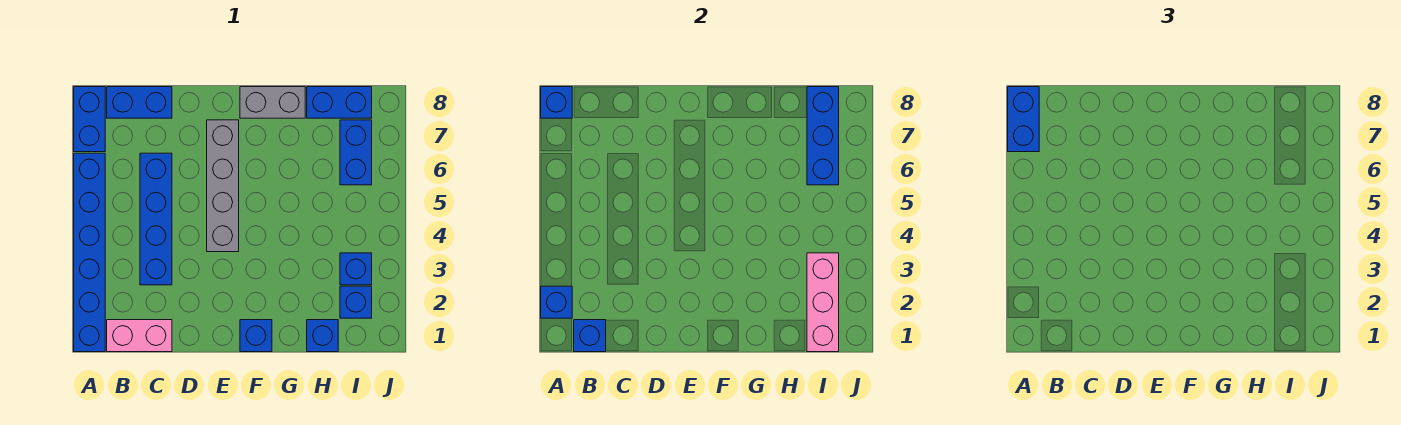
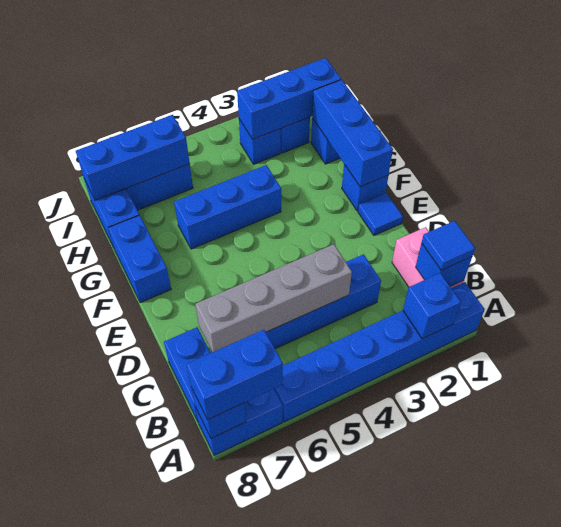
none -> blue tile B1 level 3
none -> blue tile E1 level 1
grey brick E4:E7 level 1 -> grey brick C4:C7 level 2
none -> blue brick F1:H1 level 2
grey brick F8:G8 level 1 -> blue brick F8:G8 level 1
none -> blue brick G4:G6 level 1
pink brick I1:I3 level 2 -> blue brick I1:I3 level 2

